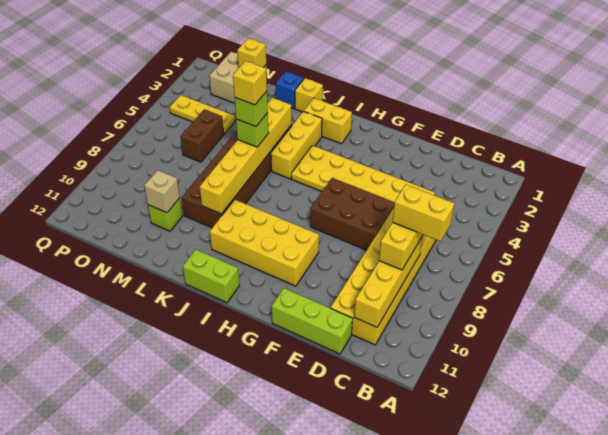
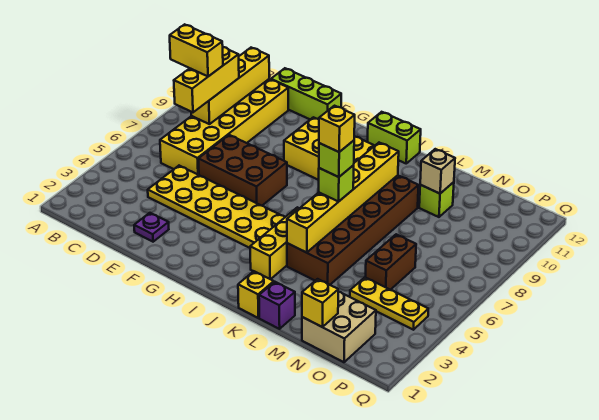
none -> purple plate E2 level 1
yellow brick I2:J2 level 1 -> none
blue brick L1 level 1 -> purple brick L1 level 1

